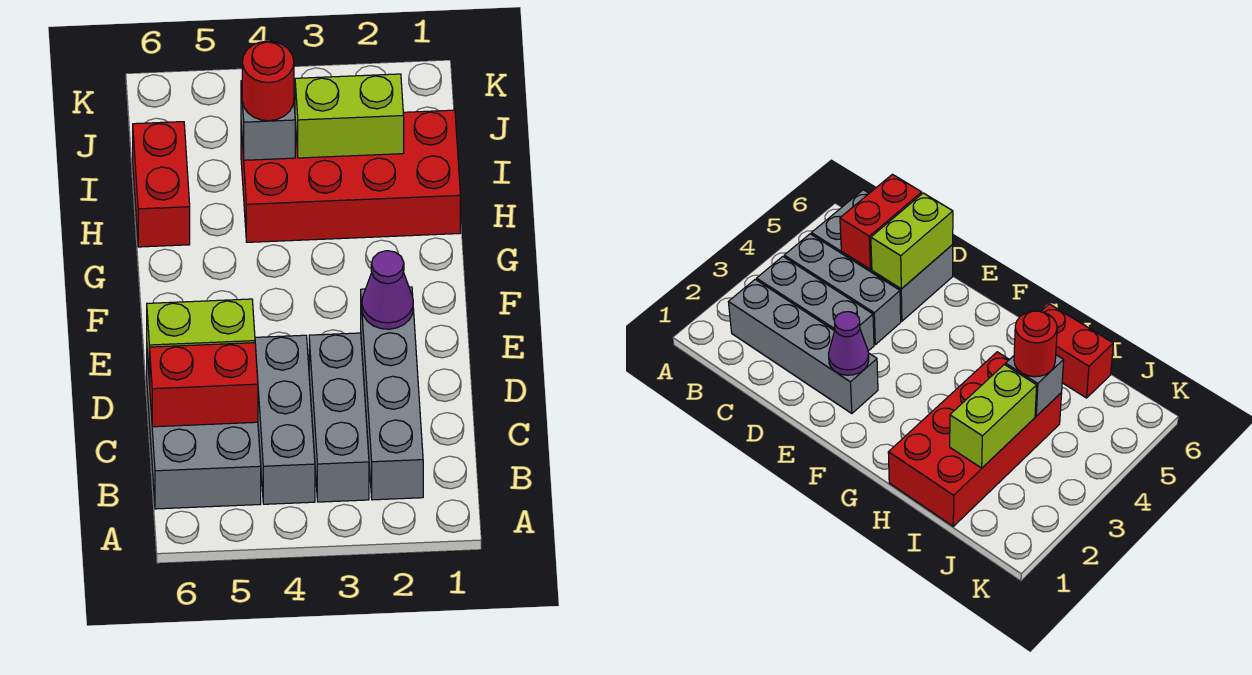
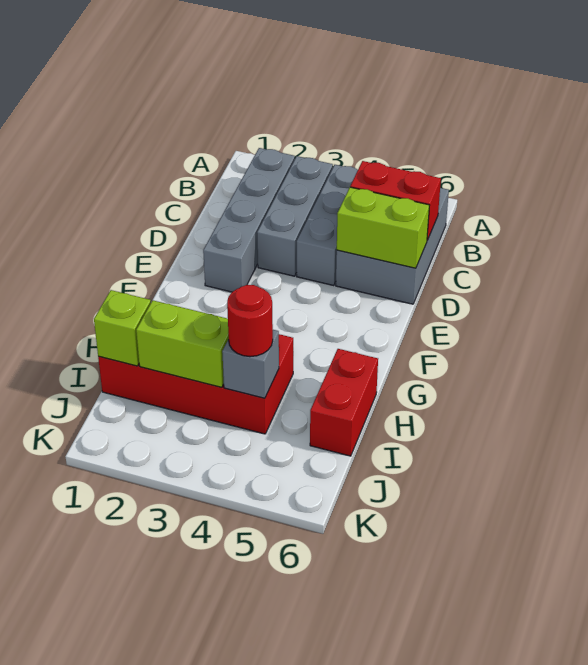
purple cone E2 level 2 -> none
none -> lime brick I1 level 2

